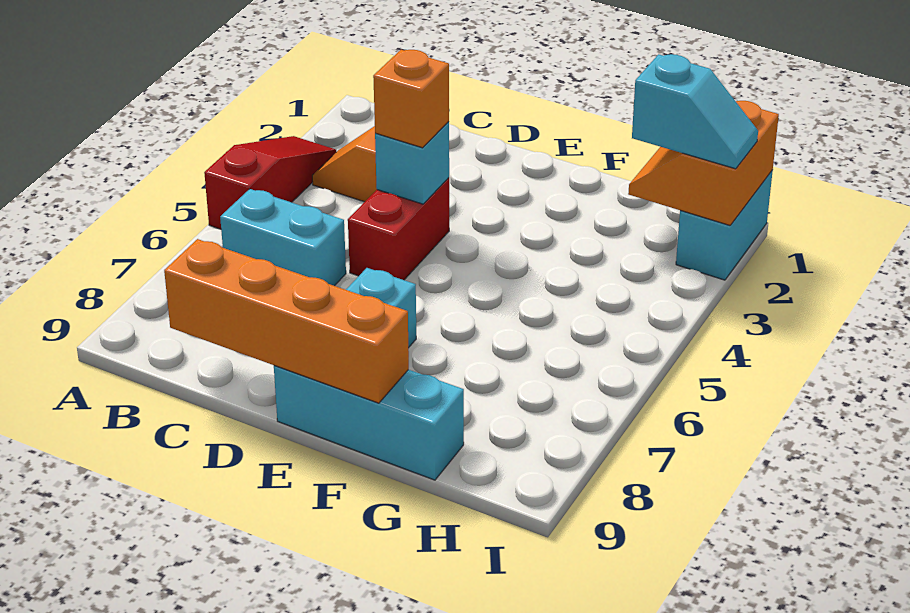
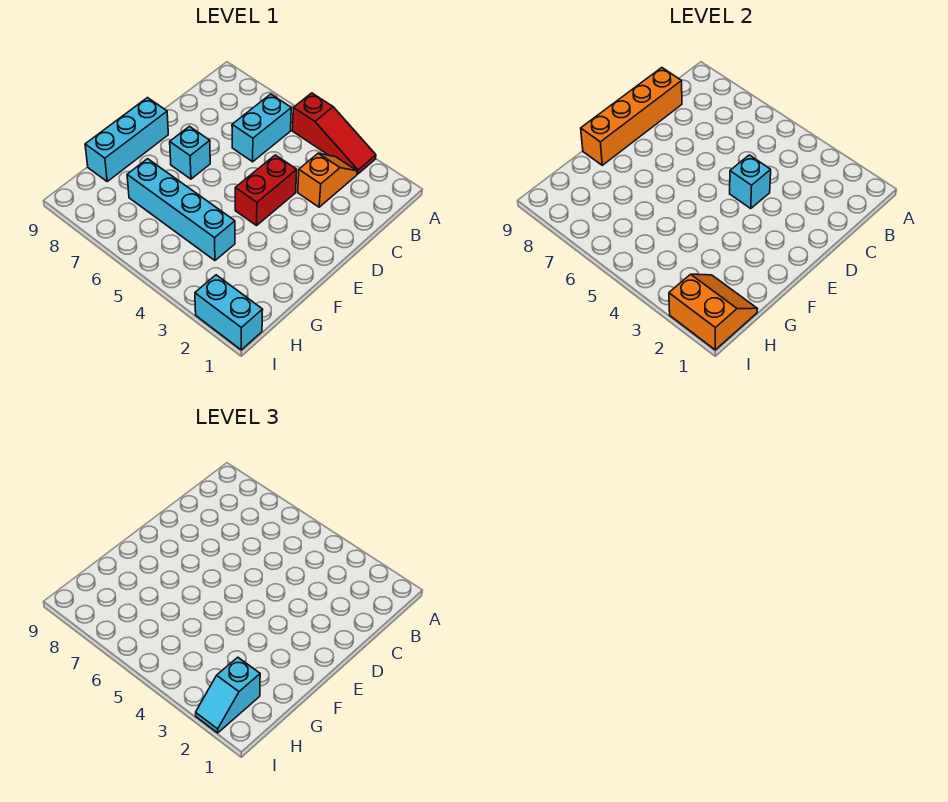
red brick D4:D5 level 1 -> red brick D4:E4 level 1
orange brick D4 level 3 -> none
none -> cyan brick G4:G7 level 1

